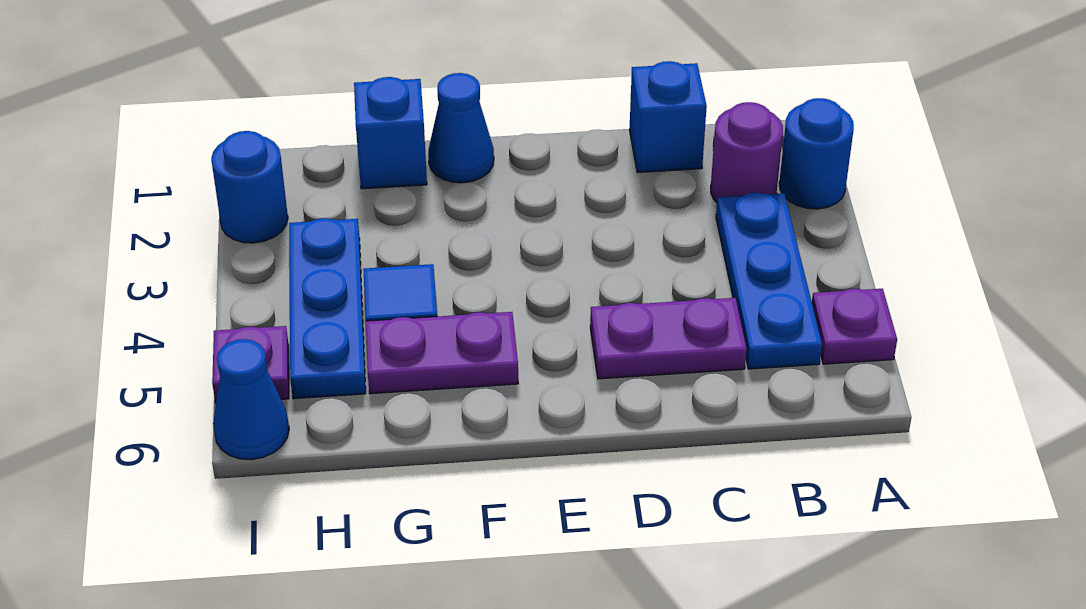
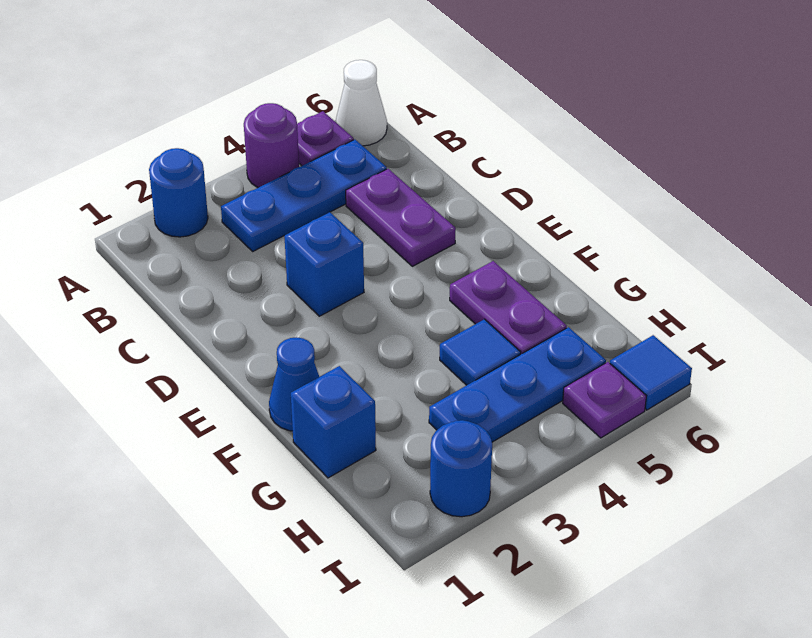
none -> white cone A6 level 1
purple round brick B2 level 1 -> purple round brick A4 level 1
blue brick C1 level 1 -> blue brick D3 level 1
blue cone I6 level 1 -> blue tile I6 level 1

